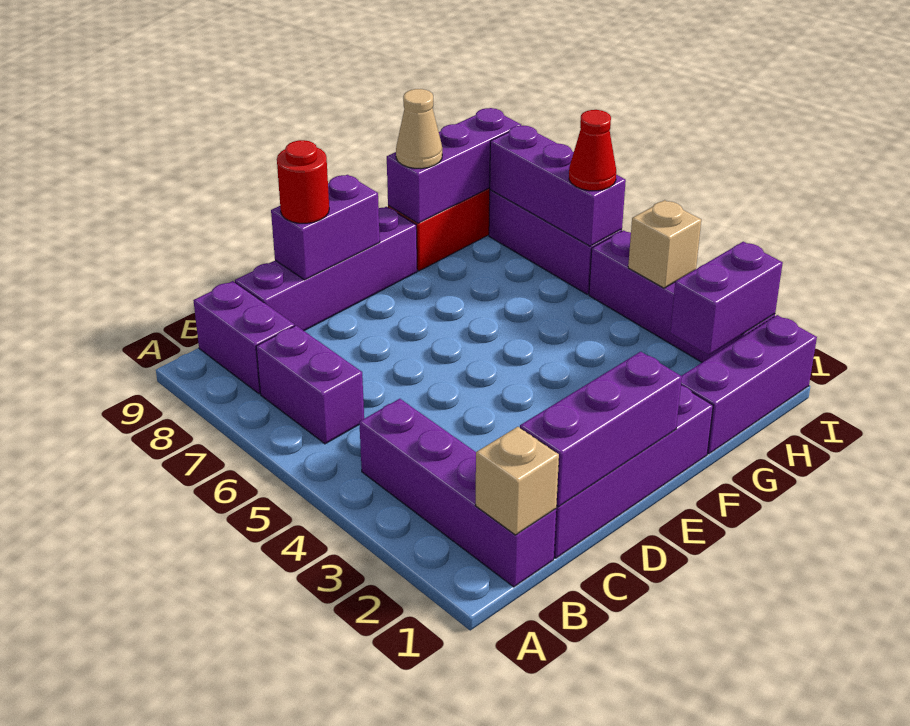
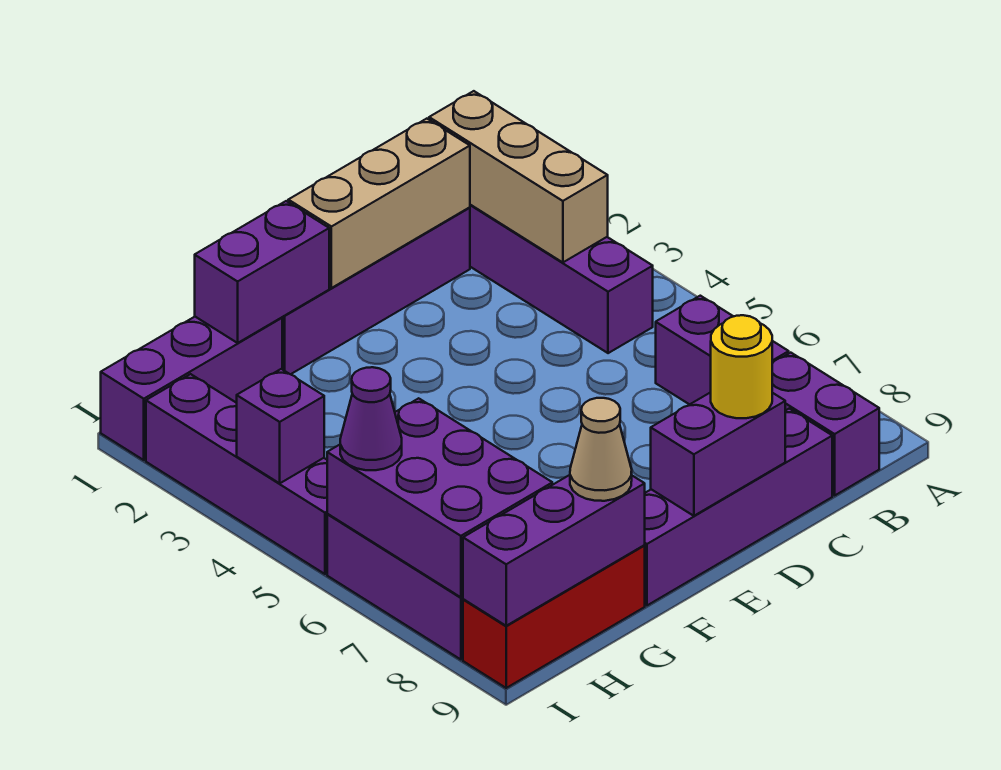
tan brick B1 level 2 -> tan brick B1:B3 level 2
purple brick C1:E1 level 2 -> tan brick C1:E1 level 2
red round brick D9 level 3 -> yellow round brick D9 level 3
purple brick H2:I2 level 2 -> purple brick F1:G1 level 2
tan brick I4 level 2 -> purple brick I4 level 2
purple brick I6:I8 level 2 -> purple brick H6:I8 level 2
red cone I6 level 3 -> purple cone I6 level 3

